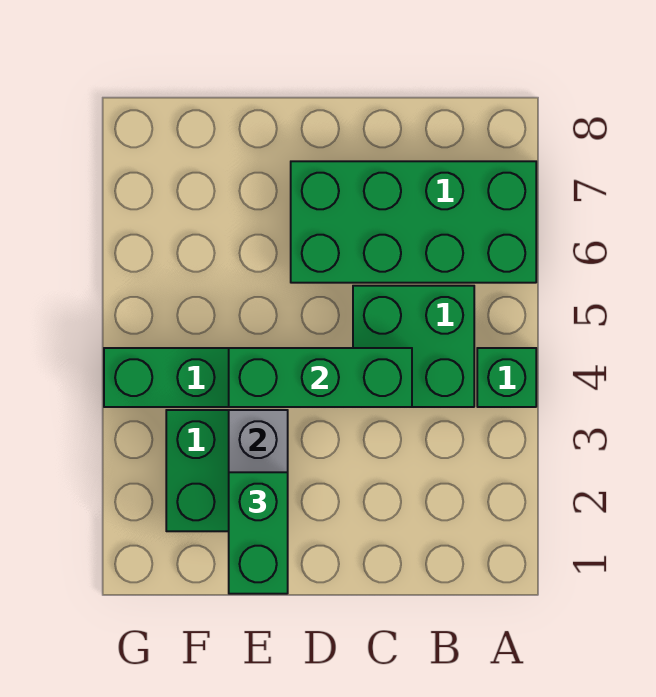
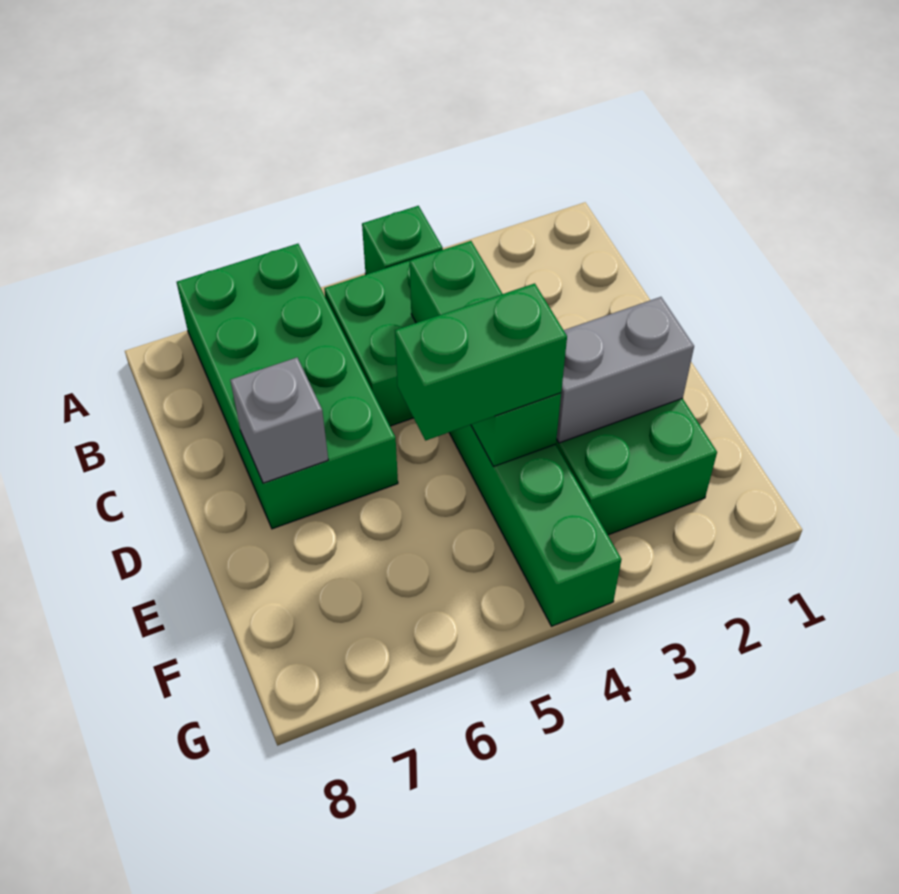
none -> grey brick D7 level 2
green brick E1:E2 level 3 -> green brick E4:E5 level 3

